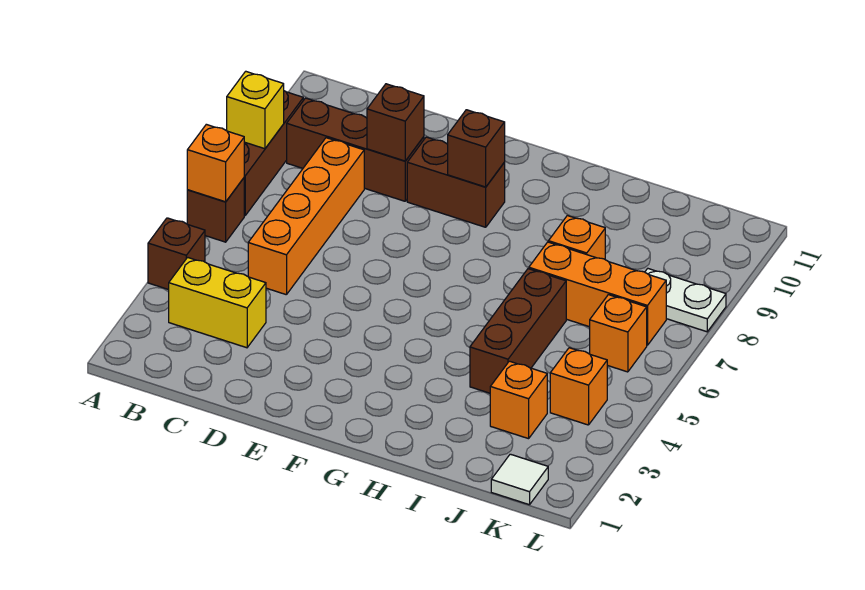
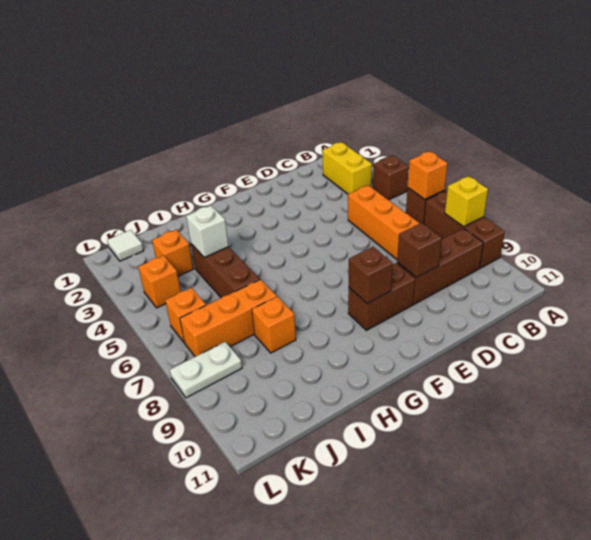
yellow brick B3:C3 level 1 -> yellow brick B2:B3 level 1
none -> white brick I4 level 2

